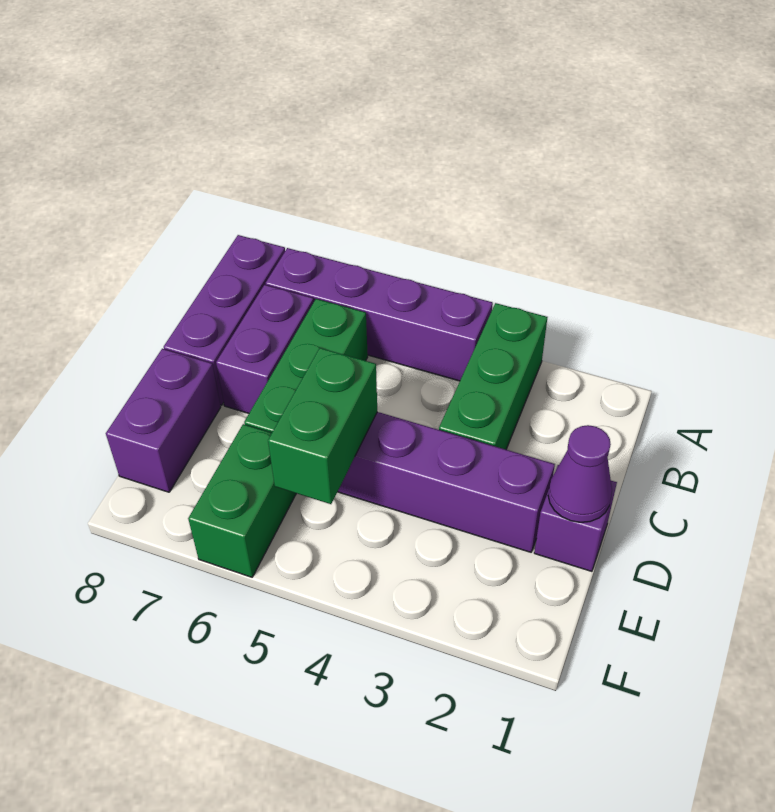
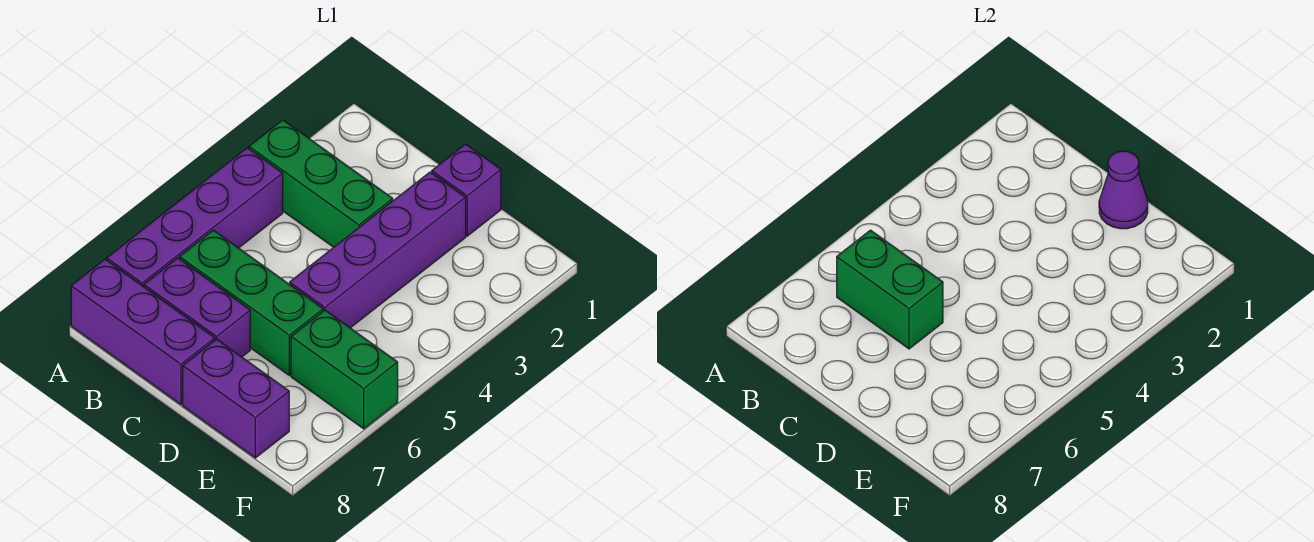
green brick D5:E5 level 2 -> green brick B6:C6 level 2

